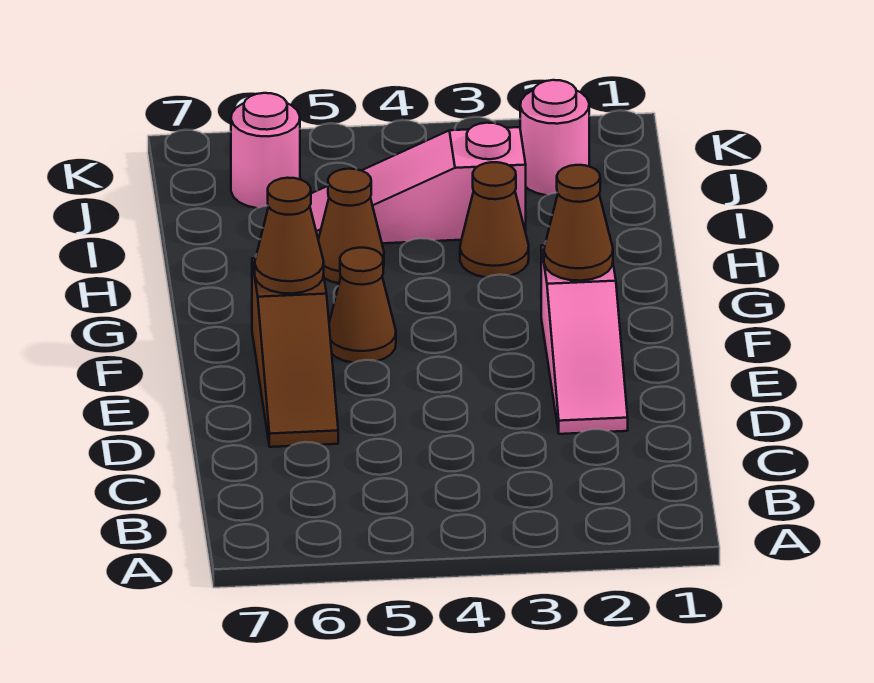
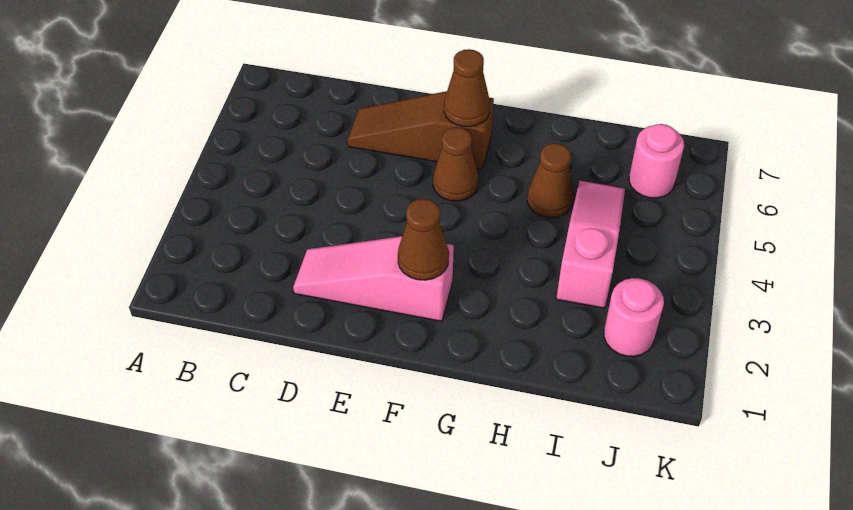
brown cone H3 level 1 -> none

